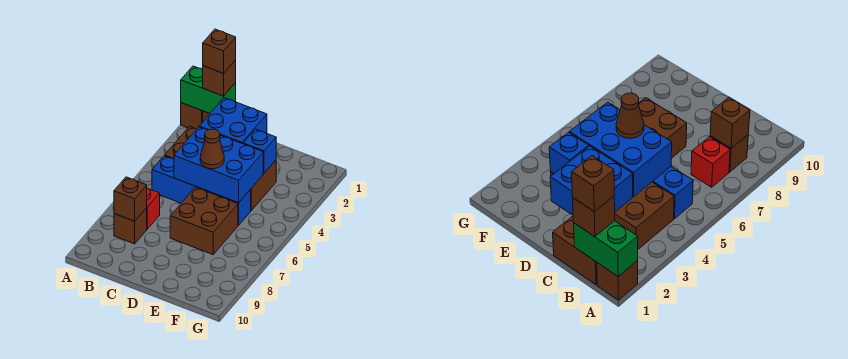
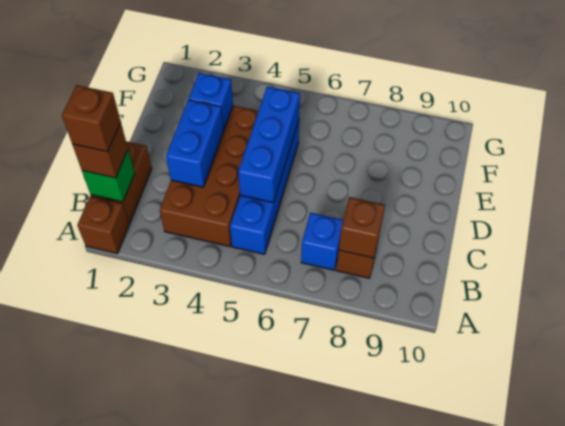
green brick A1:B1 level 2 -> green brick B1 level 2
red brick B7 level 1 -> blue brick B7 level 1
blue brick C2:D3 level 2 -> blue brick C3:D3 level 2
blue brick C4:E5 level 2 -> blue brick C5:E5 level 2
brown cone D5 level 3 -> none
brown brick D6:E7 level 1 -> none

